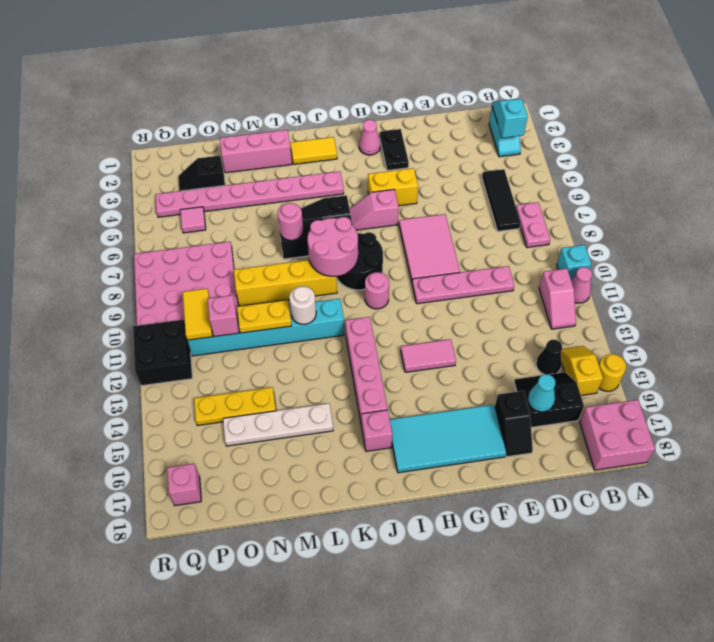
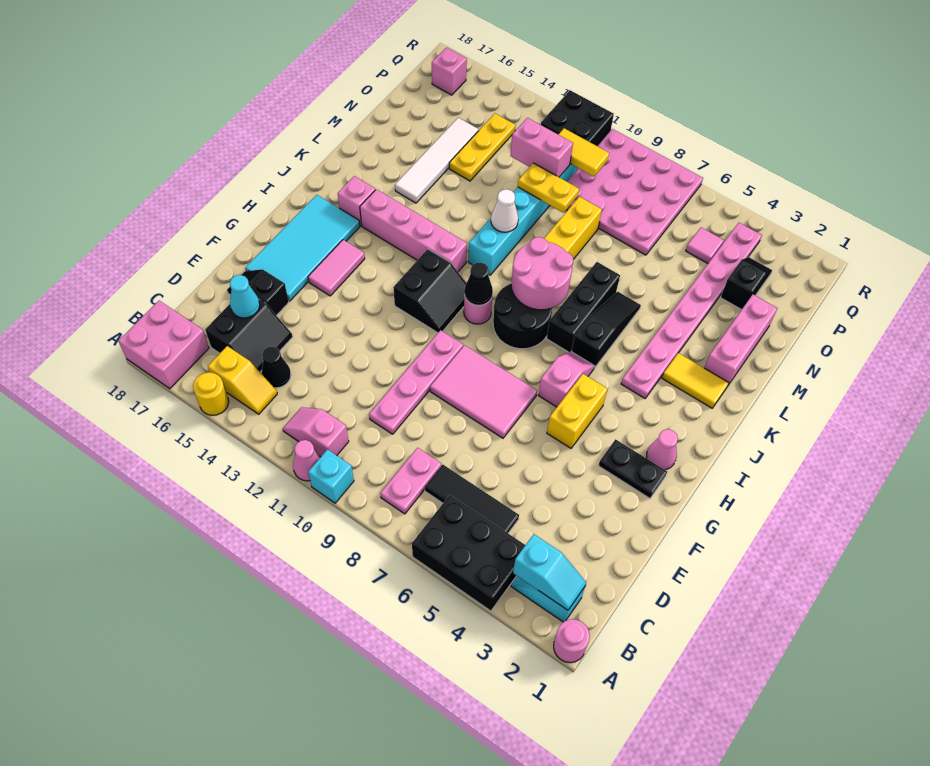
none -> black brick A4:B6 level 1
pink plate B7:B8 level 1 -> pink plate B8:C8 level 1
pink tile G13:H13 level 1 -> pink tile G15:H15 level 1
none -> black slope H11:I12 level 1 top 12
none -> black cone I10 level 2
yellow tile J2:K2 level 1 -> yellow tile K2:K3 level 1
pink round brick L7 level 2 -> pink round brick A1 level 1
white round brick L11 level 2 -> white cone L11 level 2
white plate L15:O15 level 1 -> white tile L15:O15 level 1
yellow plate M11:N11 level 2 -> yellow plate N10:N11 level 2
pink brick O11 level 2 -> pink brick O11:O12 level 2

